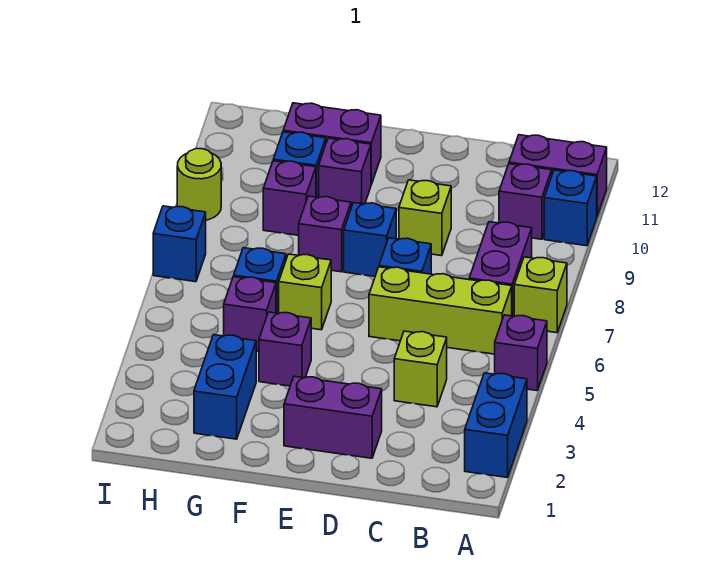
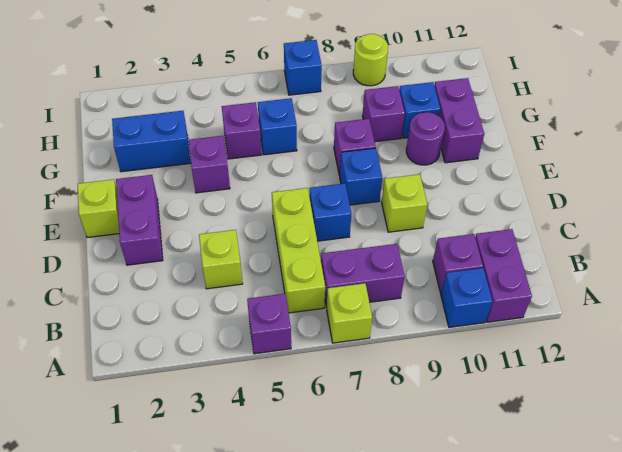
blue brick A2:A3 level 1 -> none
lime brick F6 level 1 -> lime brick E1 level 1
purple brick F10 level 1 -> purple round brick F10 level 1

